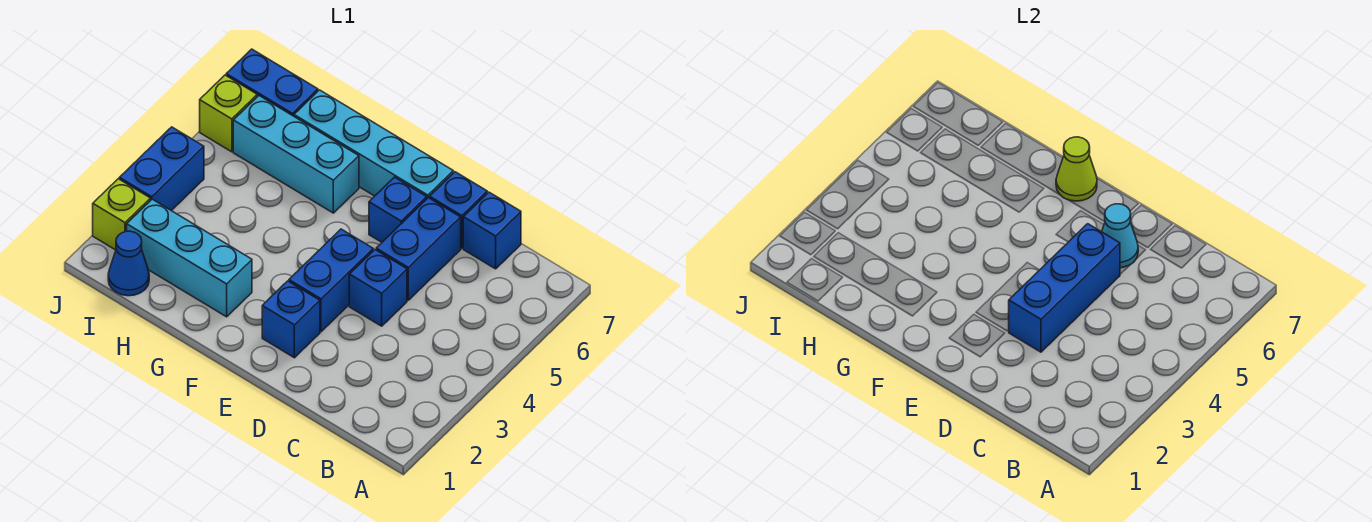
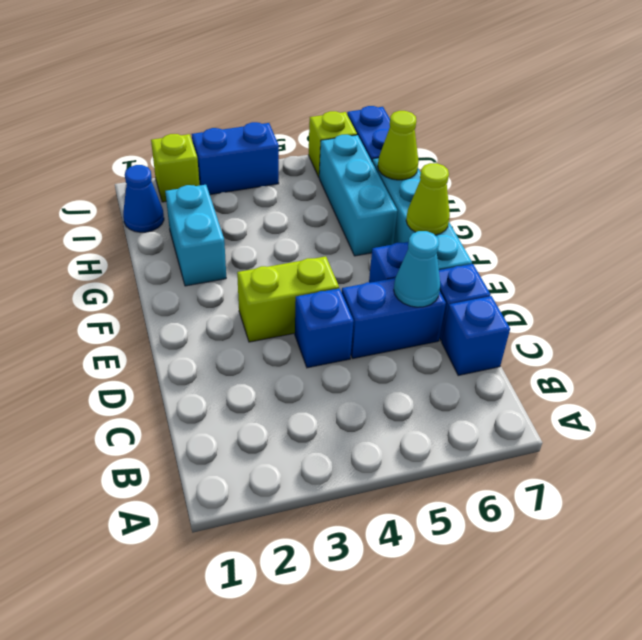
blue brick D3:D5 level 2 -> none
blue brick E2 level 1 -> none
blue brick E3:E4 level 1 -> lime brick E3:E4 level 1
cyan brick G2:I2 level 1 -> cyan brick G2:H2 level 1
none -> lime cone H7 level 2

